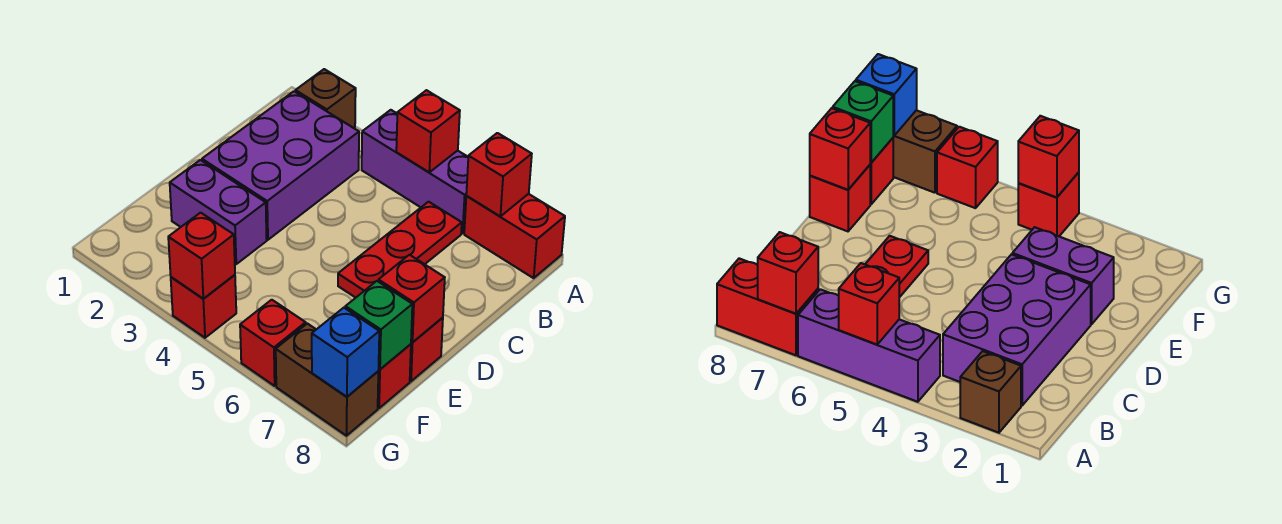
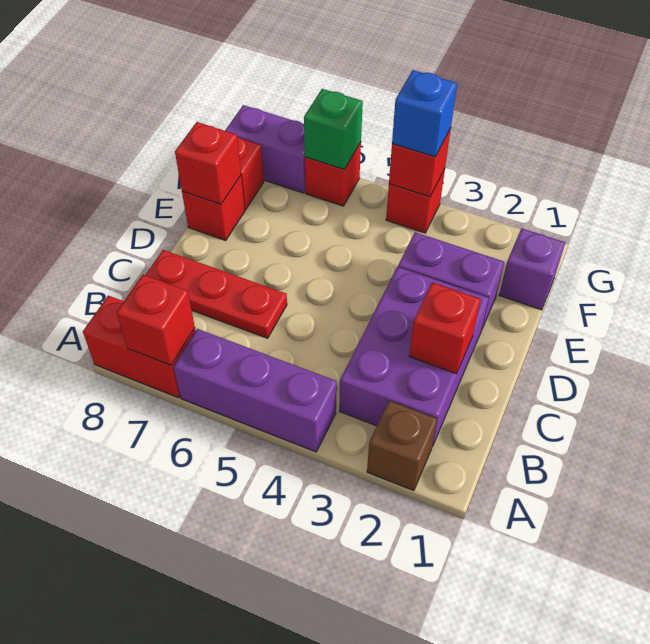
red brick A5 level 2 -> red brick C2 level 2
red plate B6:D6 level 1 -> red plate C6:C8 level 1
none -> purple brick F1 level 1
green brick F8 level 2 -> green brick G6 level 2
brown brick G7:G8 level 1 -> purple brick G7:G8 level 1
blue brick G8 level 2 -> blue brick G4 level 3

